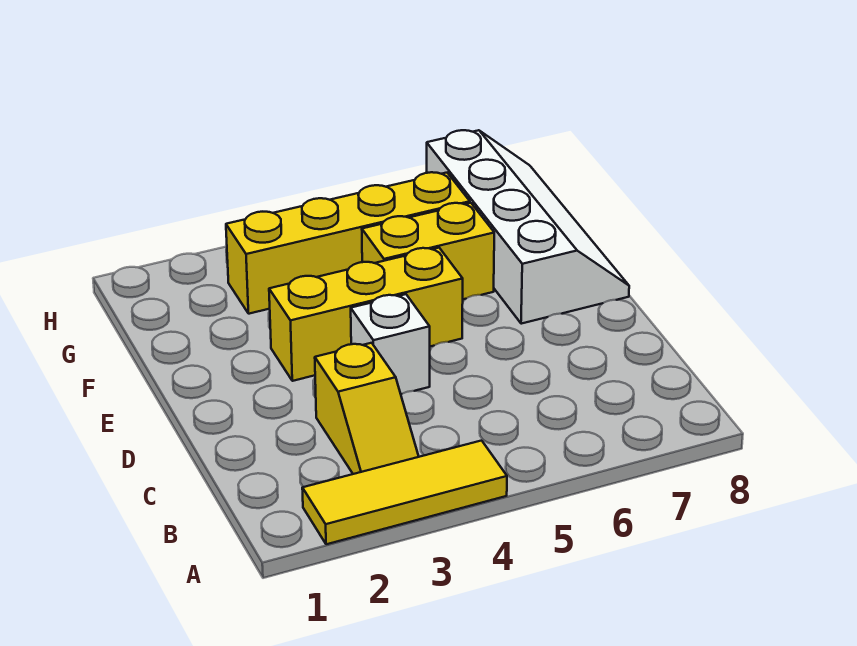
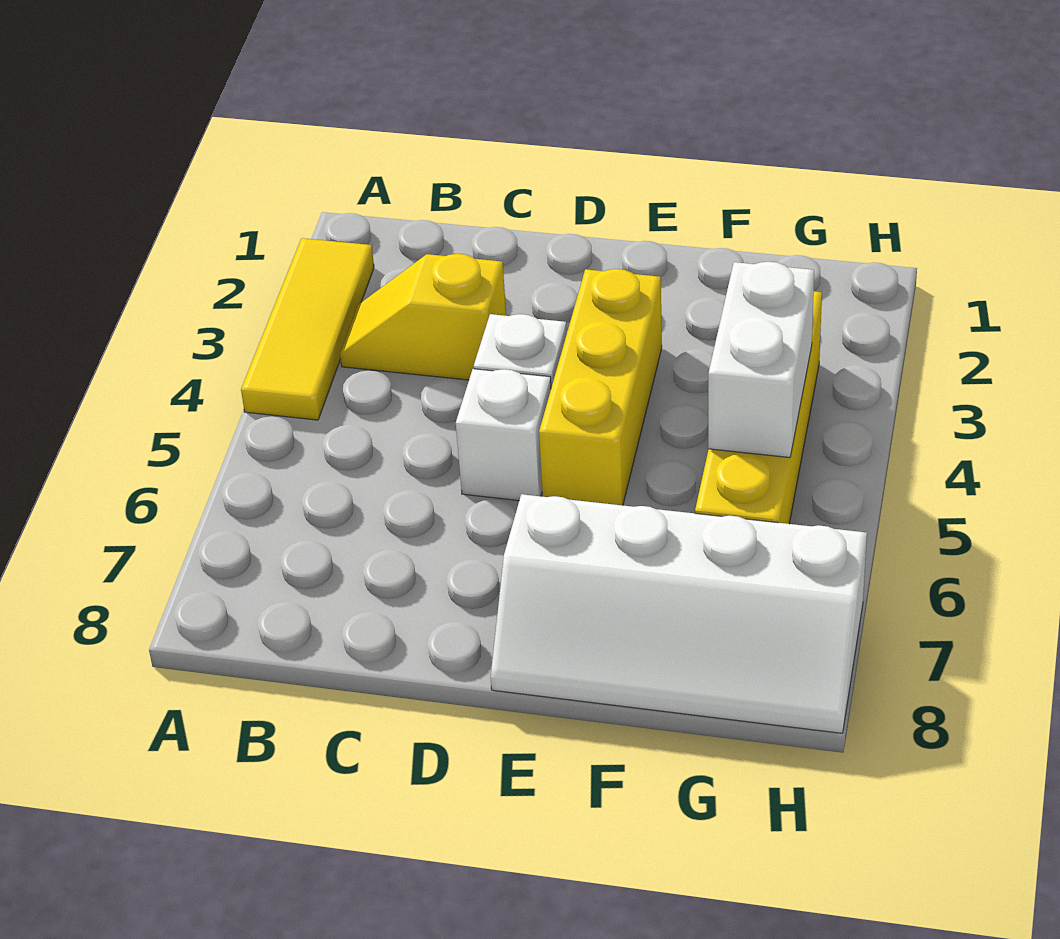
none -> white brick D5 level 1
yellow brick F5:F6 level 1 -> none
none -> white brick G4:G5 level 2

